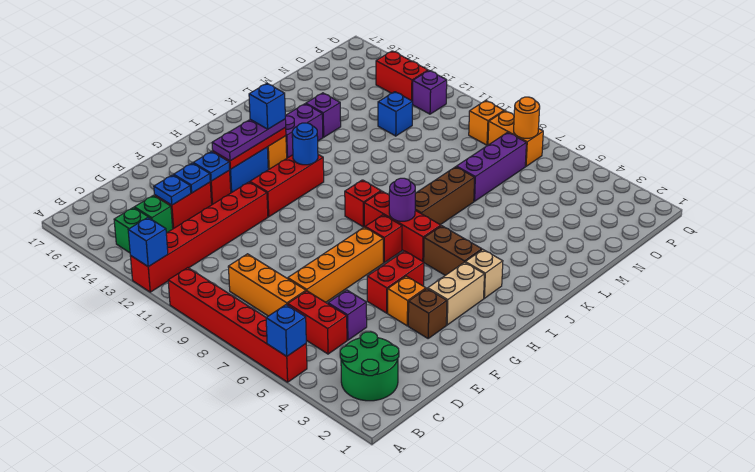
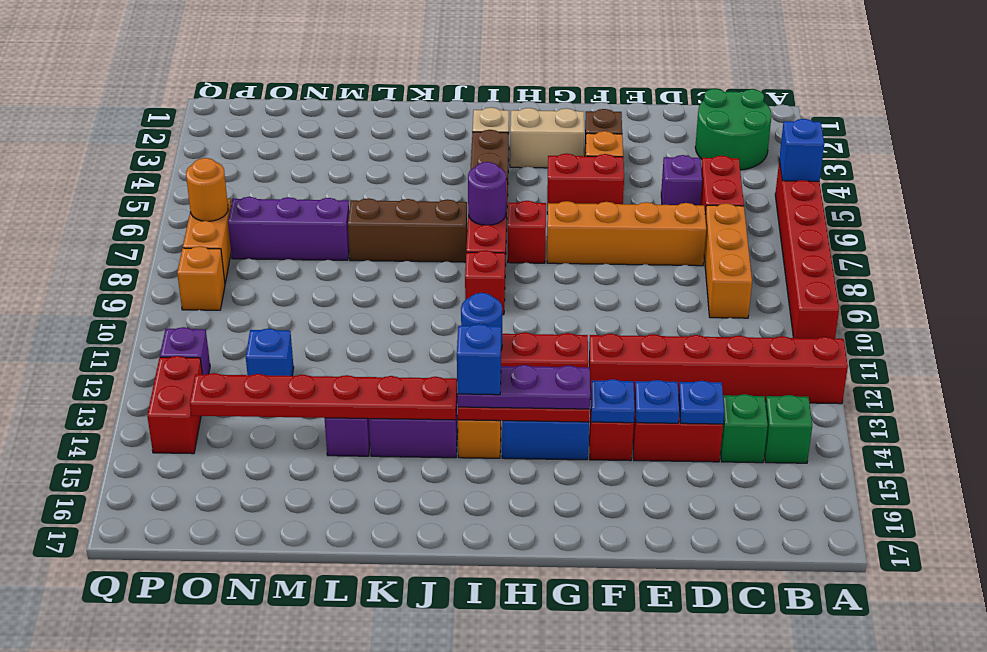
blue brick A12 level 2 -> none
none -> red plate J14:O14 level 2

